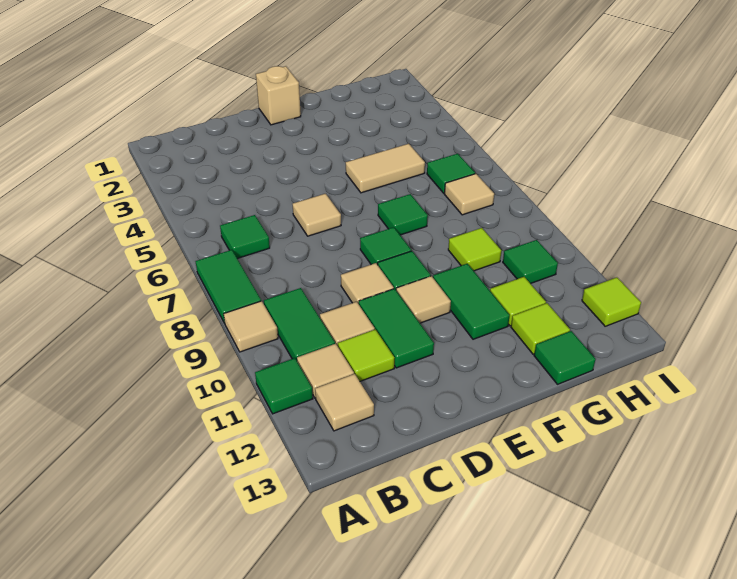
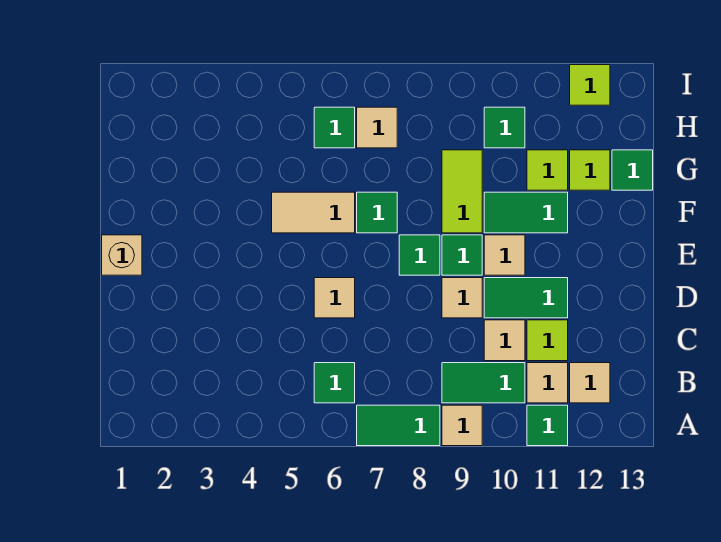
tan tile F5:G5 level 1 -> tan tile F5:F6 level 1
lime tile G9 level 1 -> lime tile F9:G9 level 1

